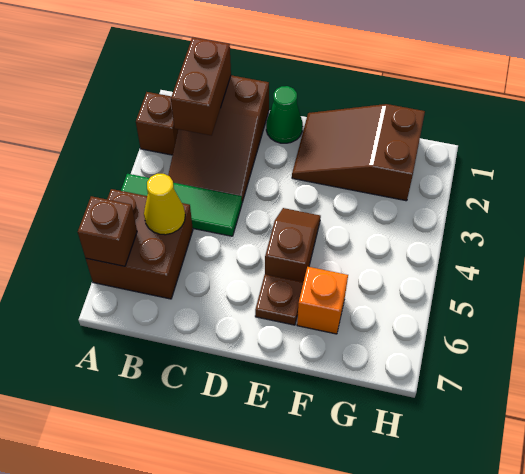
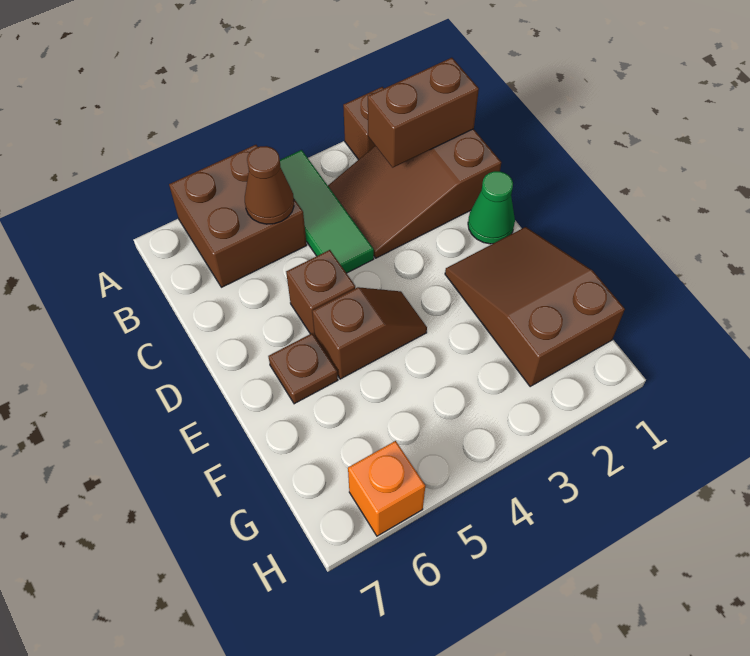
brown brick A6 level 2 -> brown brick D5 level 1
yellow cone B5 level 2 -> brown cone B5 level 2
orange brick F6 level 1 -> orange brick H6 level 1

